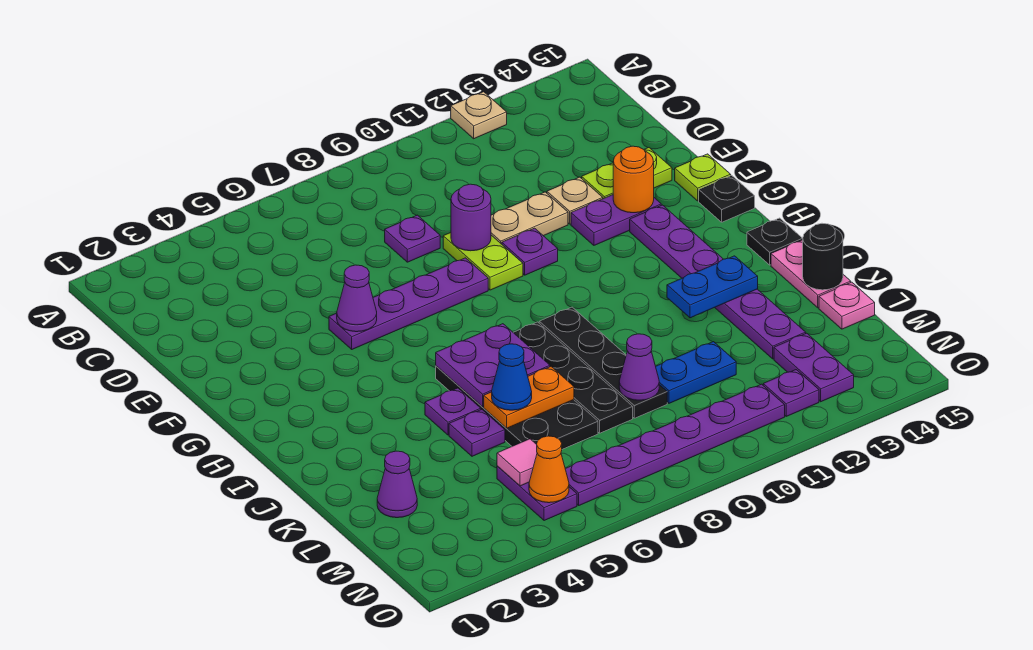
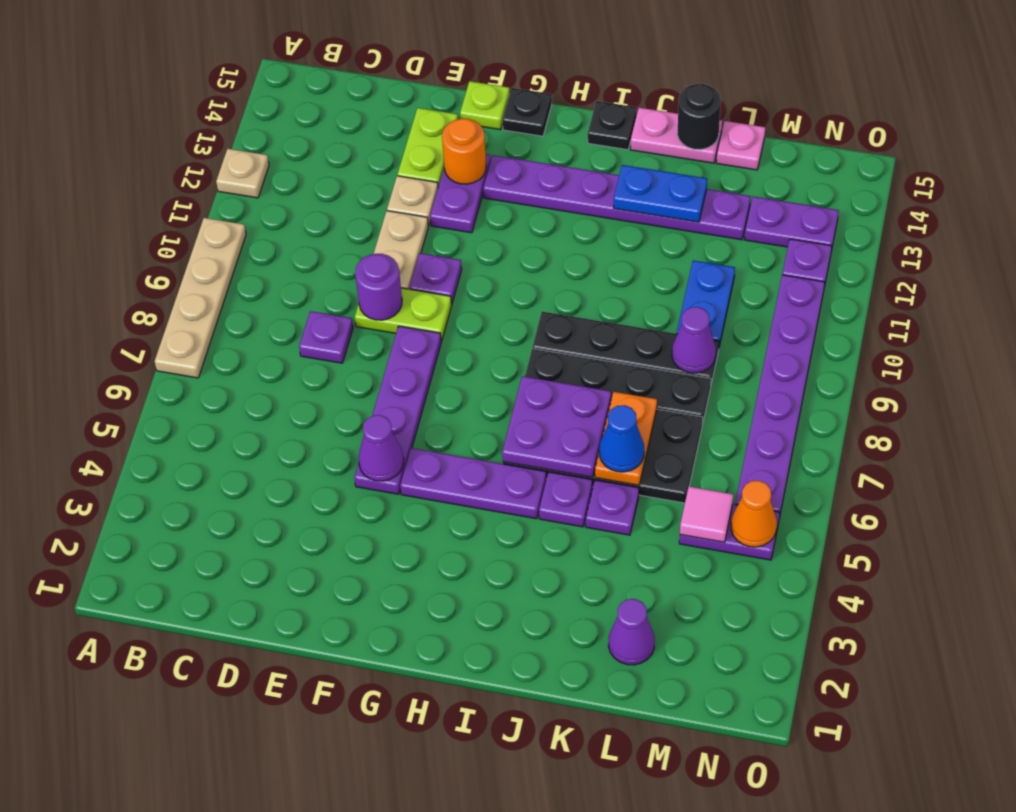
none -> tan plate A7:A10 level 1
none -> purple plate G5:I5 level 1
blue plate J12:J13 level 2 -> blue plate J13:K13 level 2

